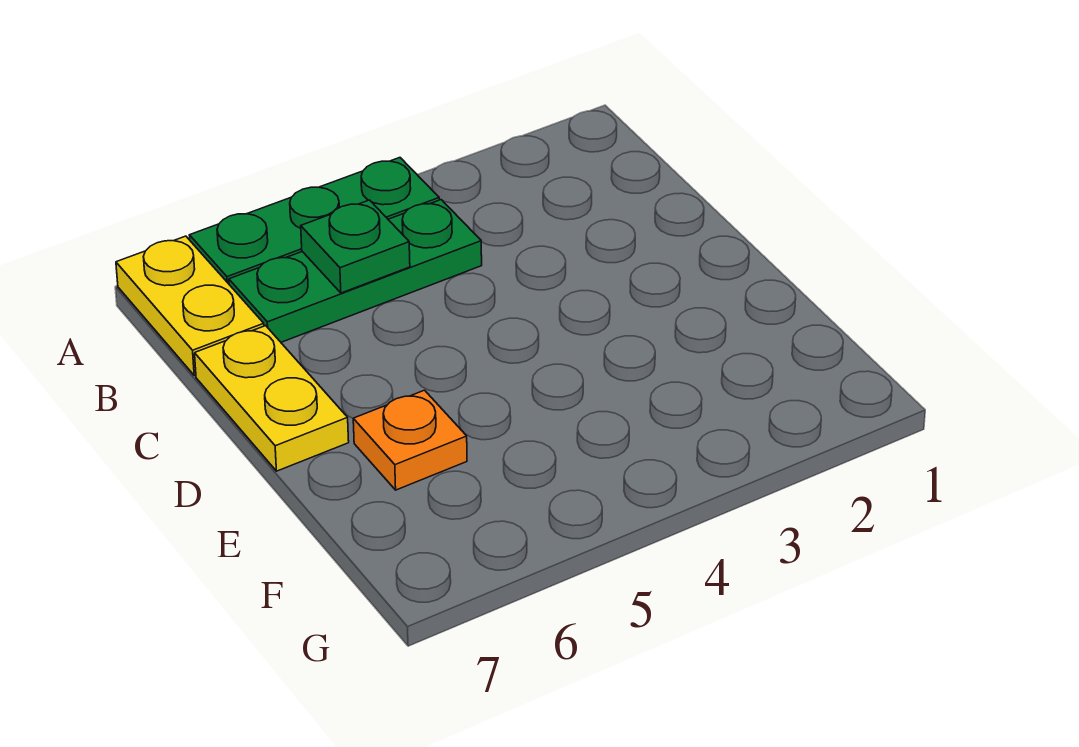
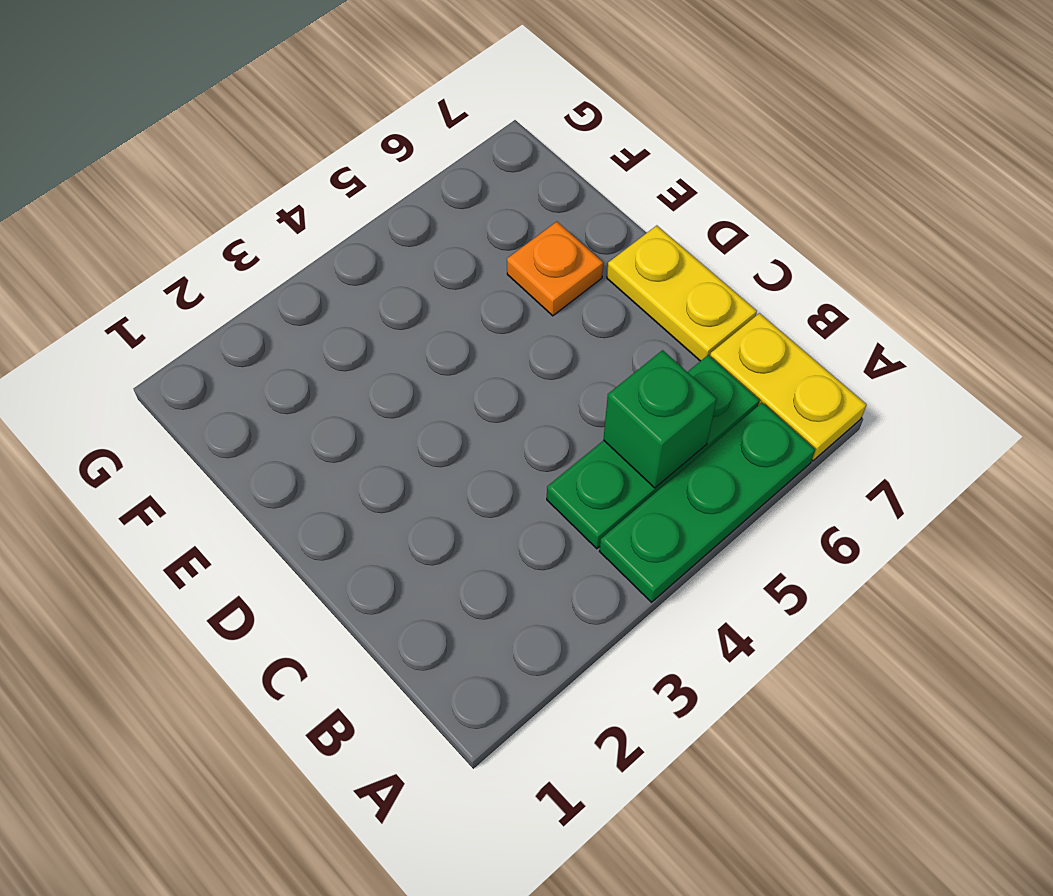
green plate B5 level 2 -> green brick B5 level 2

